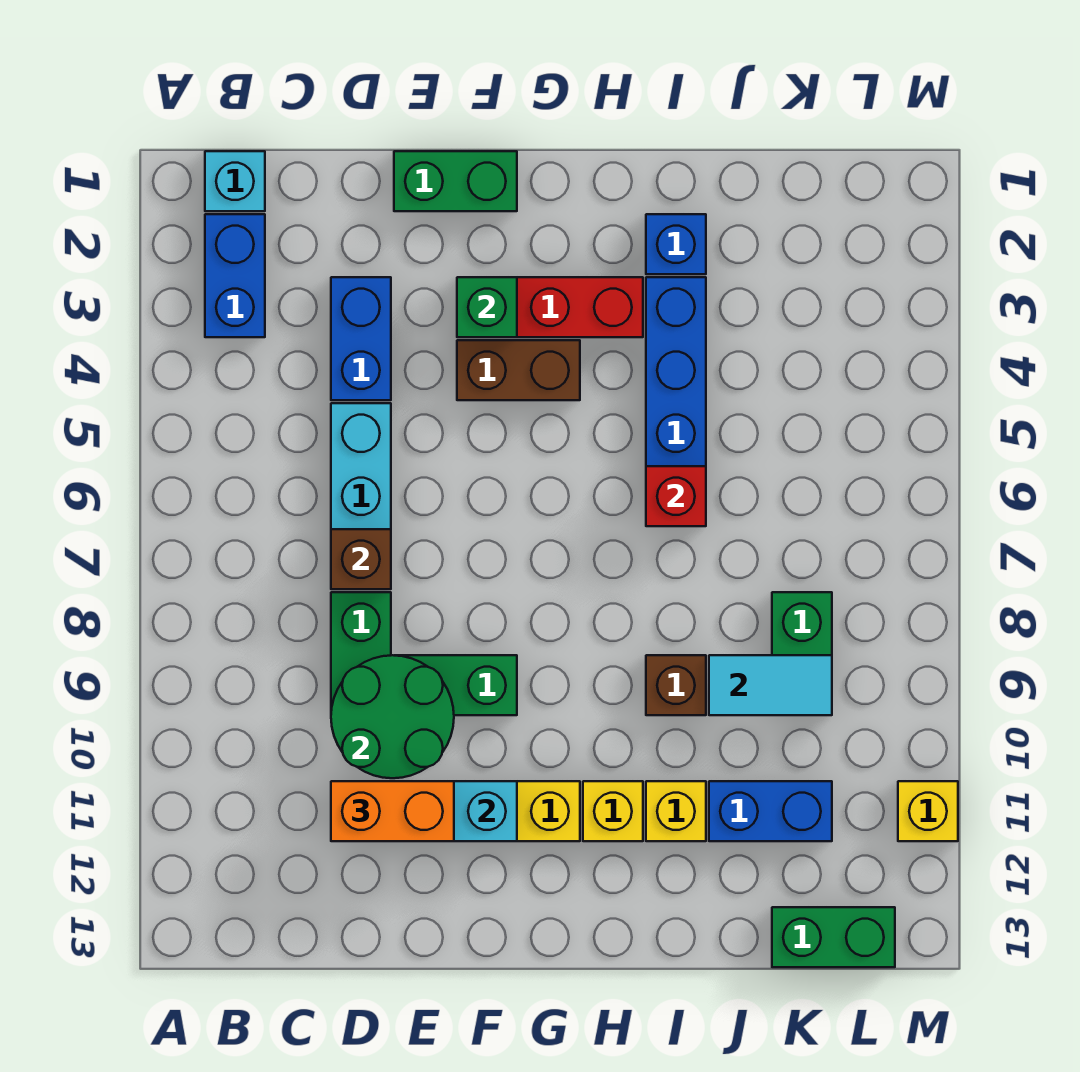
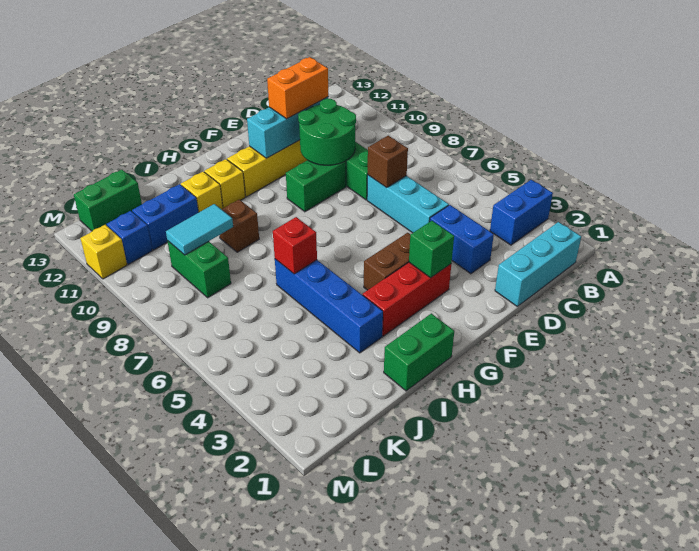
cyan brick B1 level 1 -> cyan brick B1:D1 level 1
blue brick B2:B3 level 1 -> blue brick A3:B3 level 1
green brick E1:F1 level 1 -> green brick H1:I1 level 1
blue brick I2 level 1 -> blue brick L11 level 1

